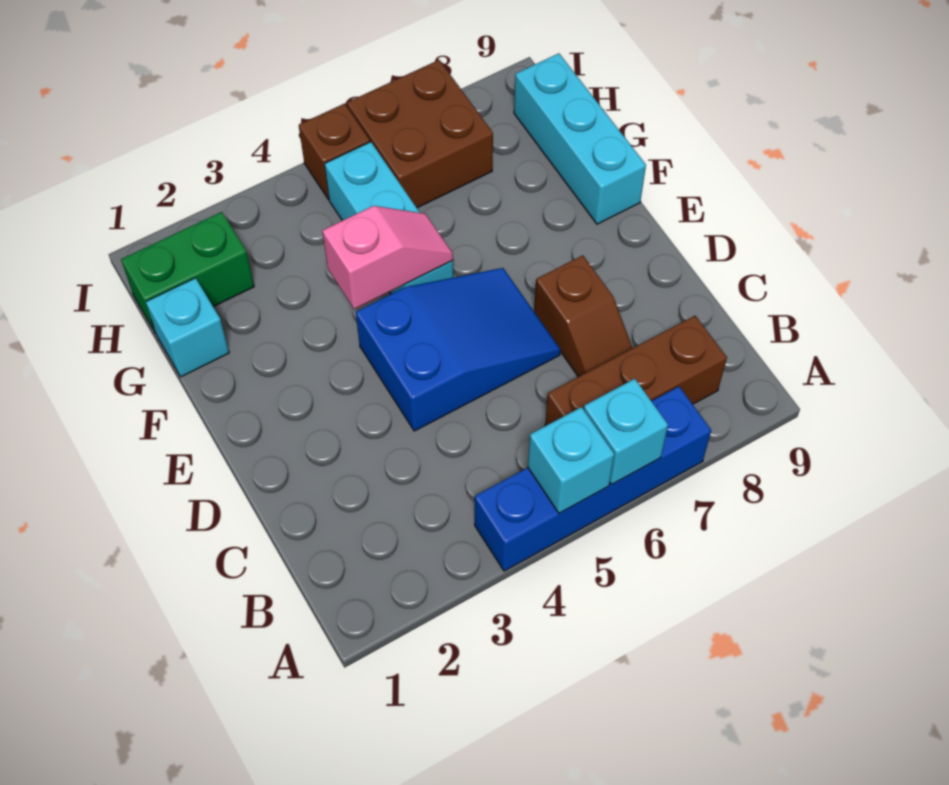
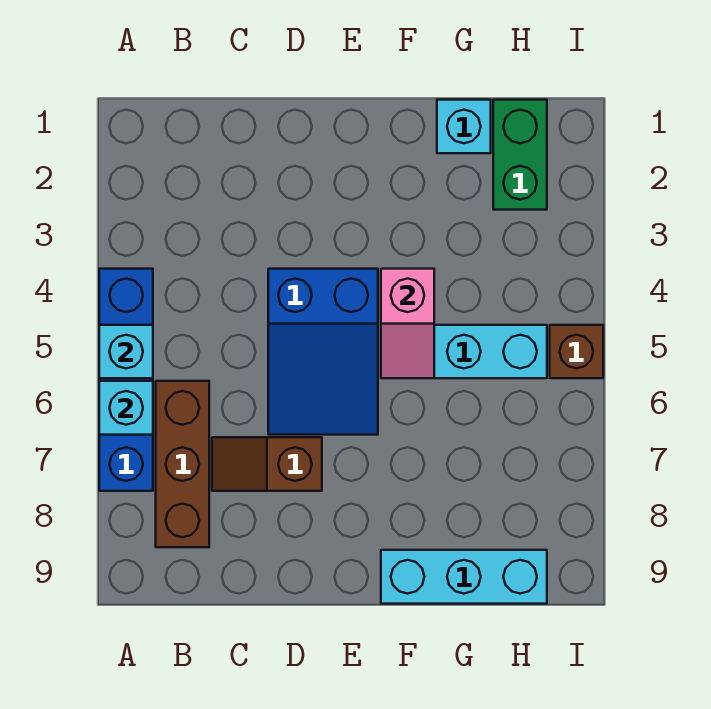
brown brick H6:I7 level 1 -> none

